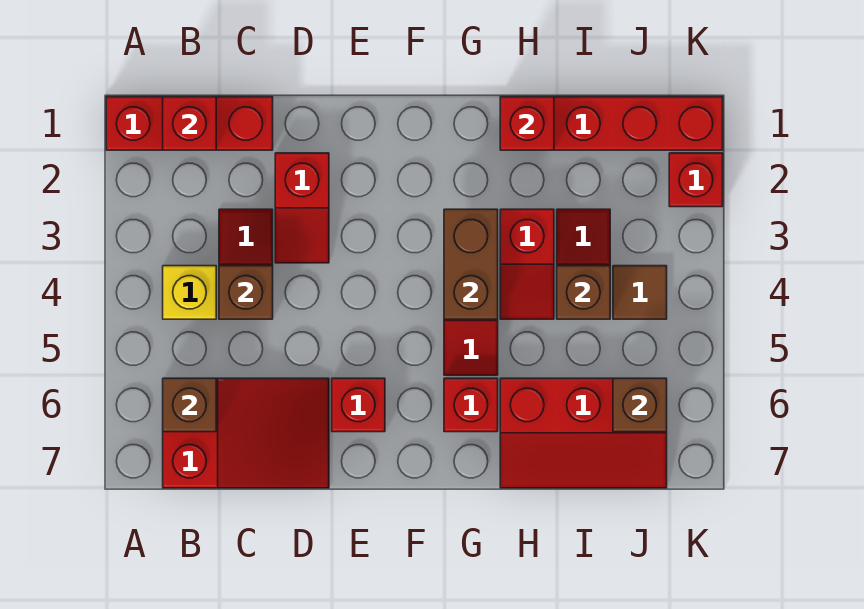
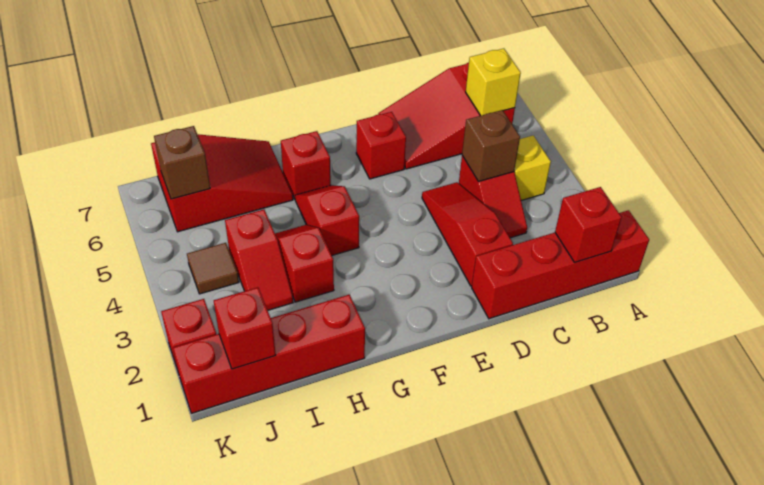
red brick A1:C1 level 1 -> red brick A1:D1 level 1
brown brick B6 level 2 -> yellow brick B6 level 2
red slope D2:D3 level 1 top 2 -> red slope D2:D4 level 1 top 2
brown brick G3:G4 level 2 -> none
red brick H1 level 2 -> red brick J1 level 2
red slope H6:J7 level 1 top 6 -> red slope H6:J7 level 1 top J
brown brick I4 level 2 -> none

